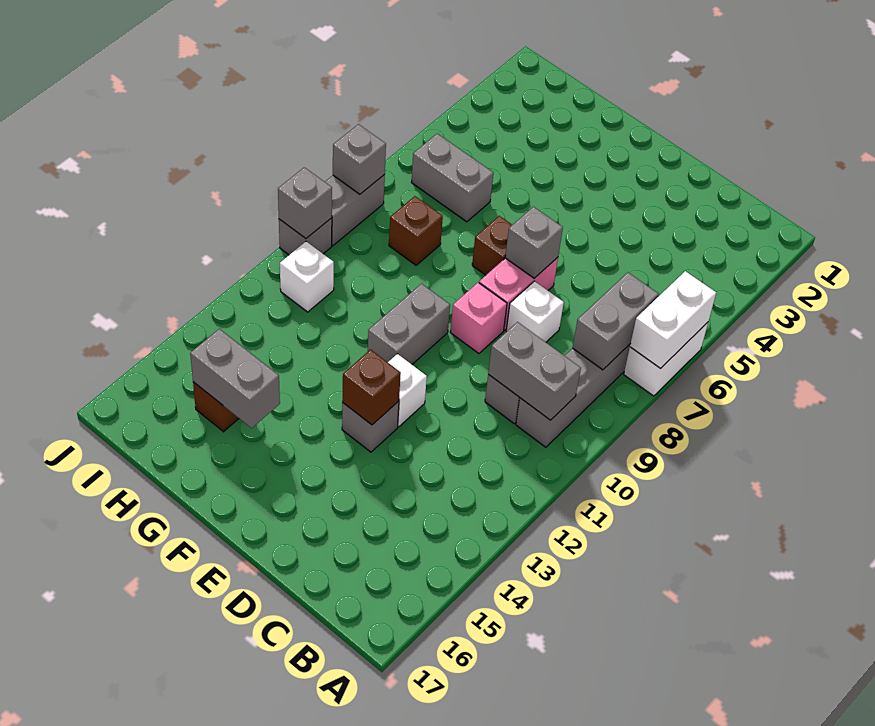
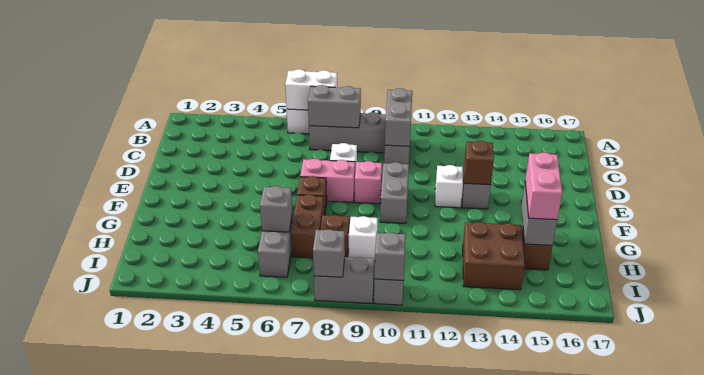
grey brick E7 level 2 -> grey brick H6 level 2
grey brick F10:F11 level 1 -> grey brick E10:F10 level 1
none -> brown brick G7:H7 level 1
none -> pink brick G15:H15 level 3
none -> brown brick H13:I14 level 1
white brick I11 level 1 -> white brick H9 level 1

